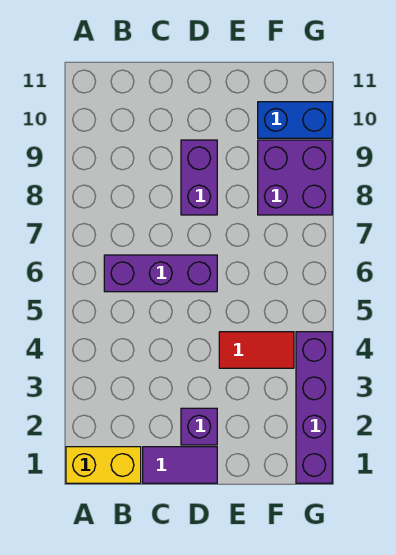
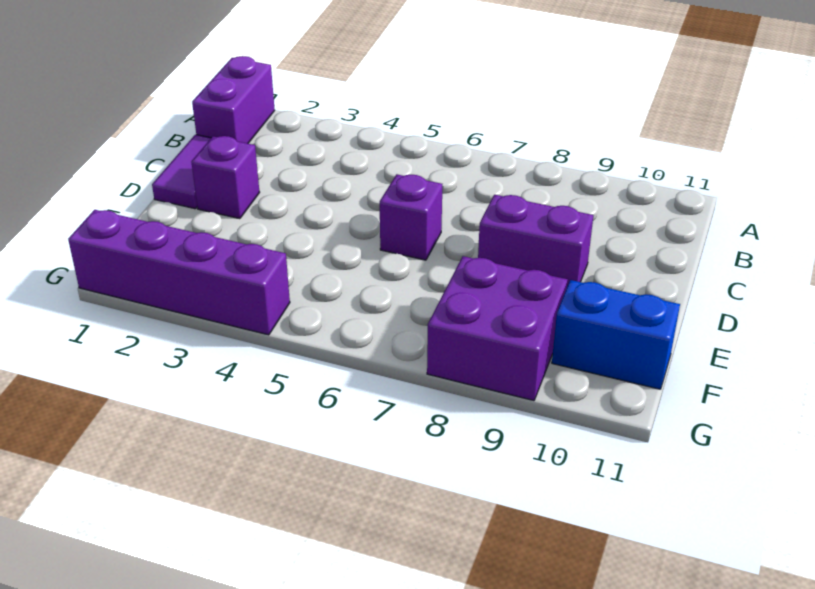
yellow brick A1:B1 level 1 -> purple brick A1:B1 level 1
purple brick B6:D6 level 1 -> purple brick D6 level 1
red tile E4:F4 level 1 -> none
blue brick F10:G10 level 1 -> blue brick F10:F11 level 1

